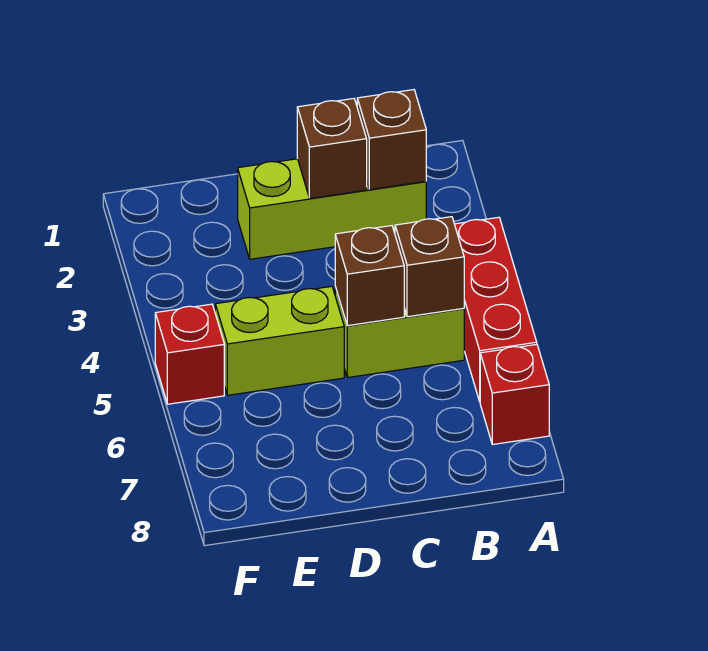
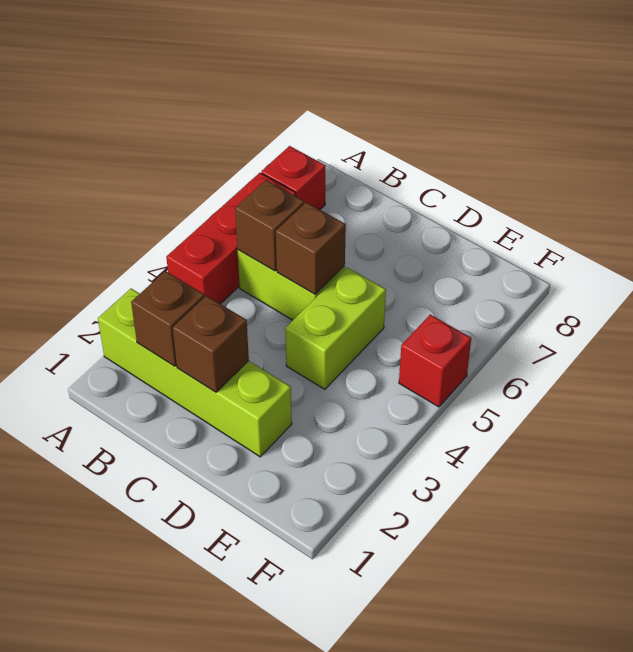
lime brick B2:D2 level 1 -> lime brick A2:D2 level 1
lime brick D5:E5 level 1 -> lime brick D4:D5 level 1

